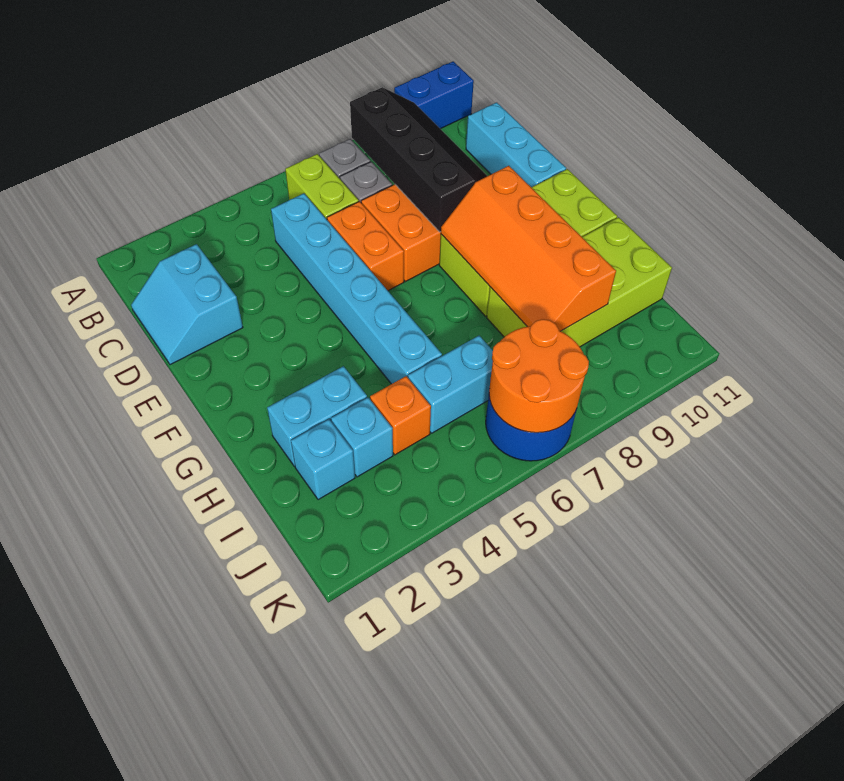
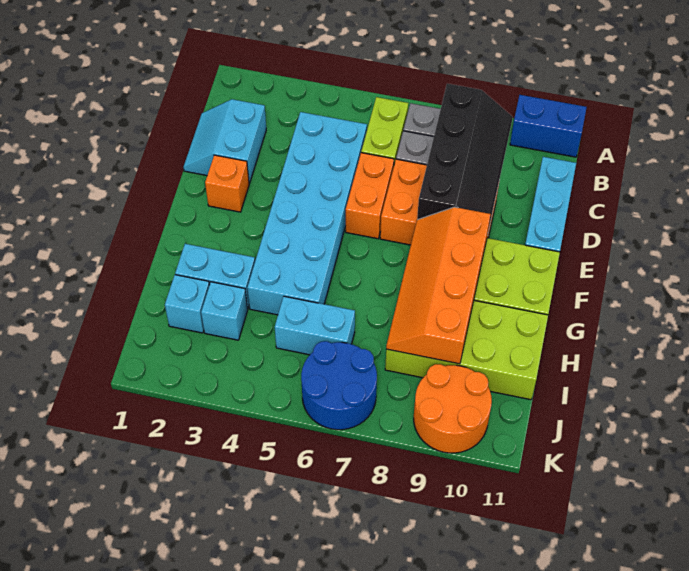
cyan brick C5:H5 level 1 -> cyan brick C4:H5 level 1
orange brick I4 level 1 -> orange brick E2 level 1
orange round brick J6:K7 level 2 -> orange round brick J9:K10 level 1

